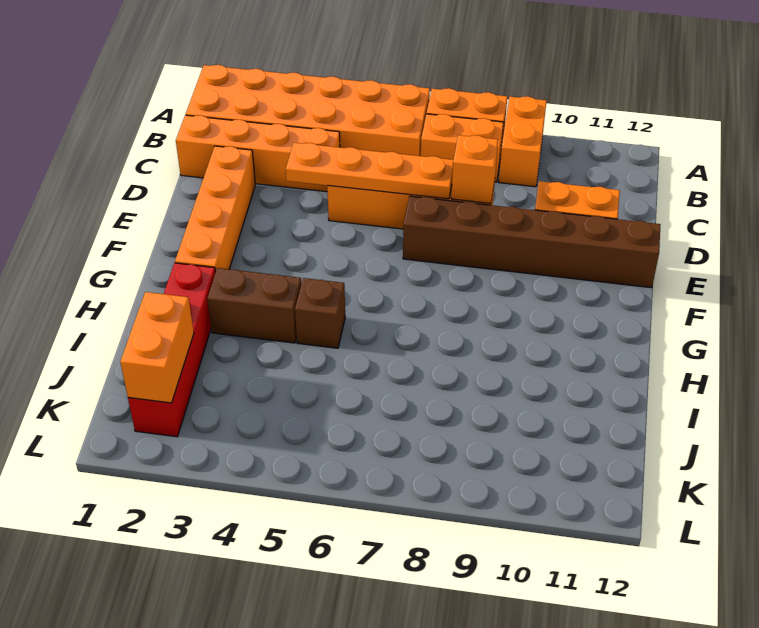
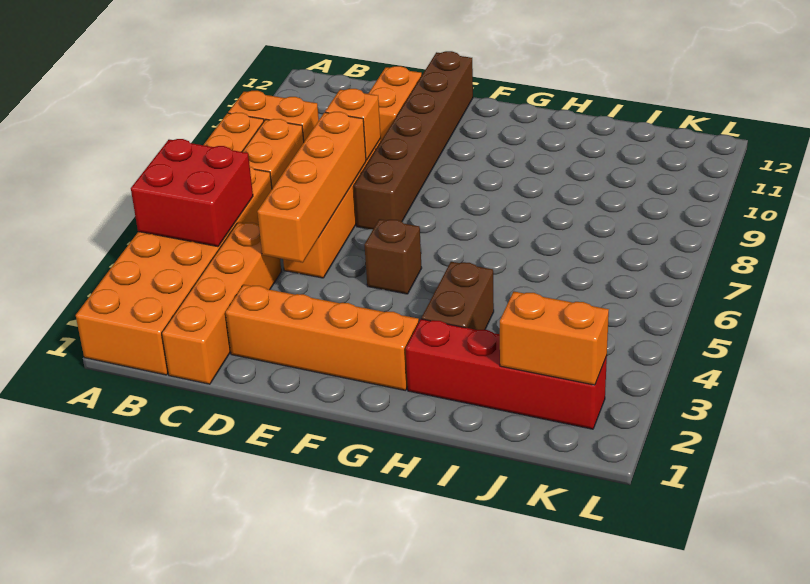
none -> red brick A4:B5 level 2
orange plate D4:D7 level 2 -> orange brick D4:D7 level 2
brown brick H5 level 1 -> brown brick F5 level 1

